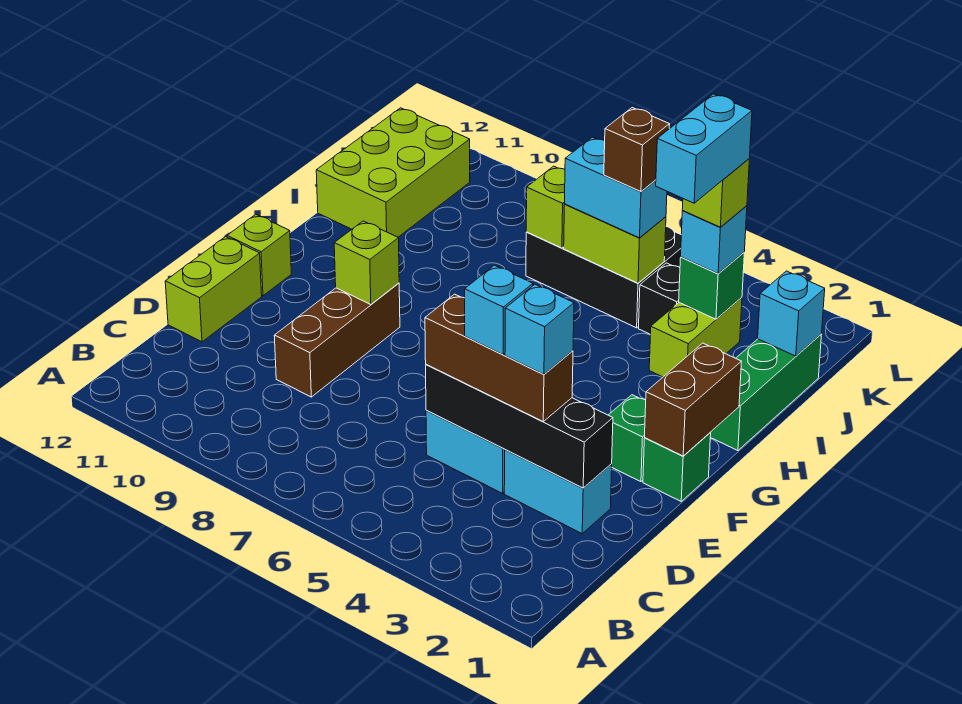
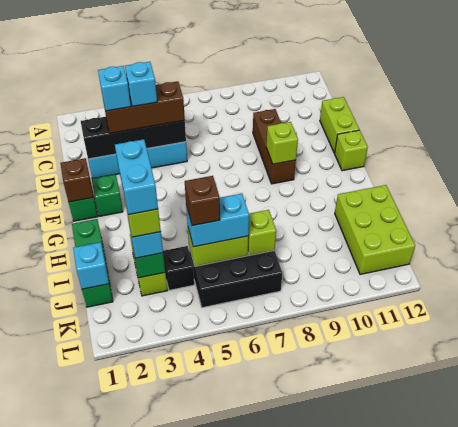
brown brick F1:G1 level 2 -> brown brick F1 level 2

